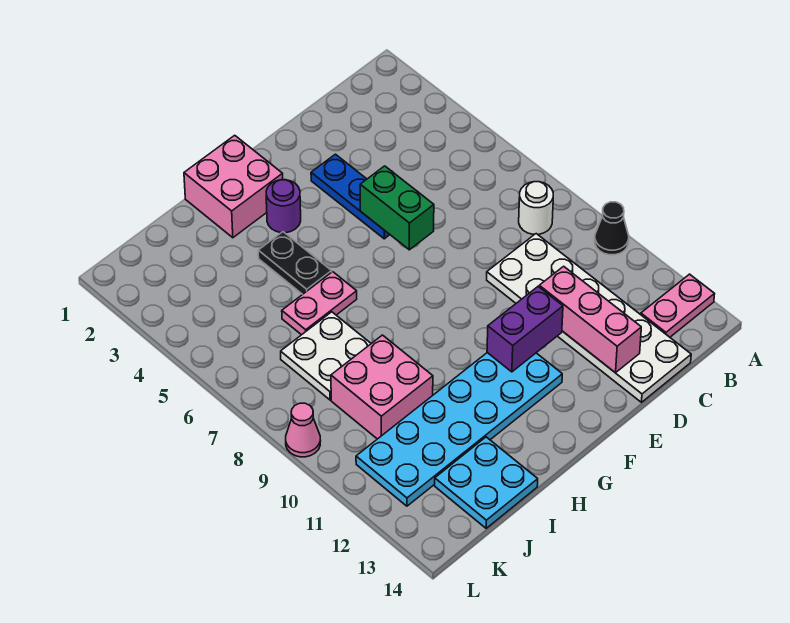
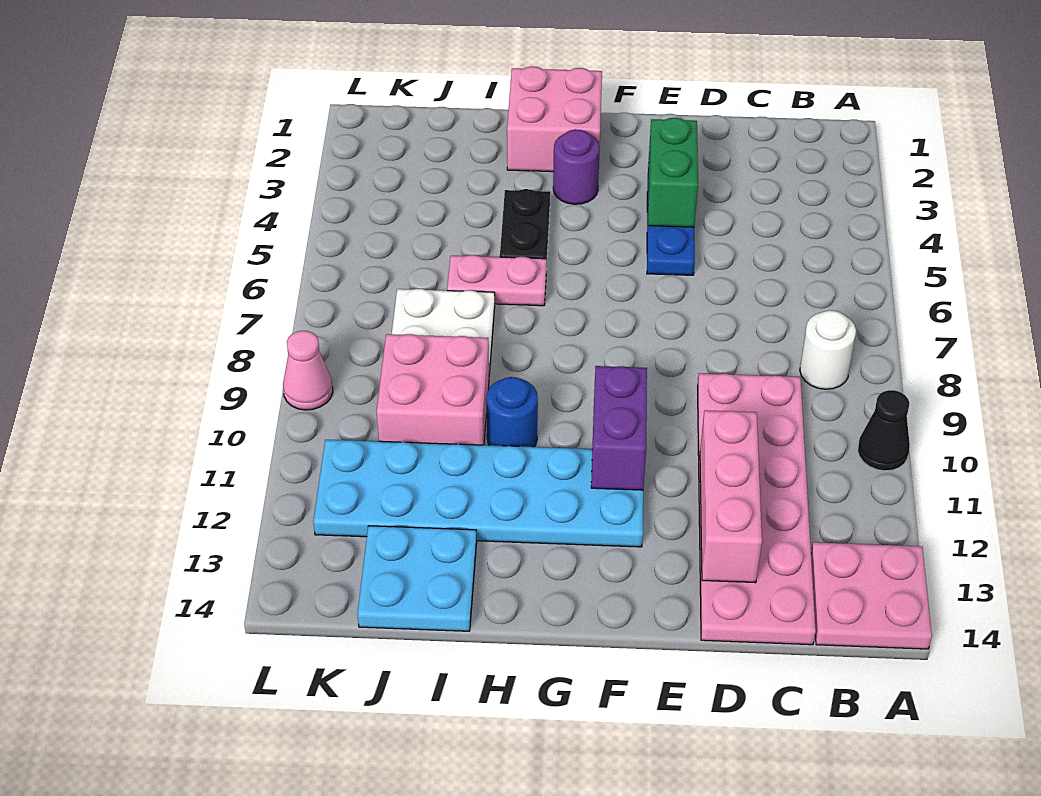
pink plate A13:B13 level 1 -> pink plate A13:B14 level 1
white plate C9:D14 level 1 -> pink plate C9:D14 level 1
green brick E5:E6 level 2 -> green brick E3:E4 level 2
purple brick E11:F11 level 2 -> purple brick F10:F11 level 2
none -> blue round brick H10 level 1

